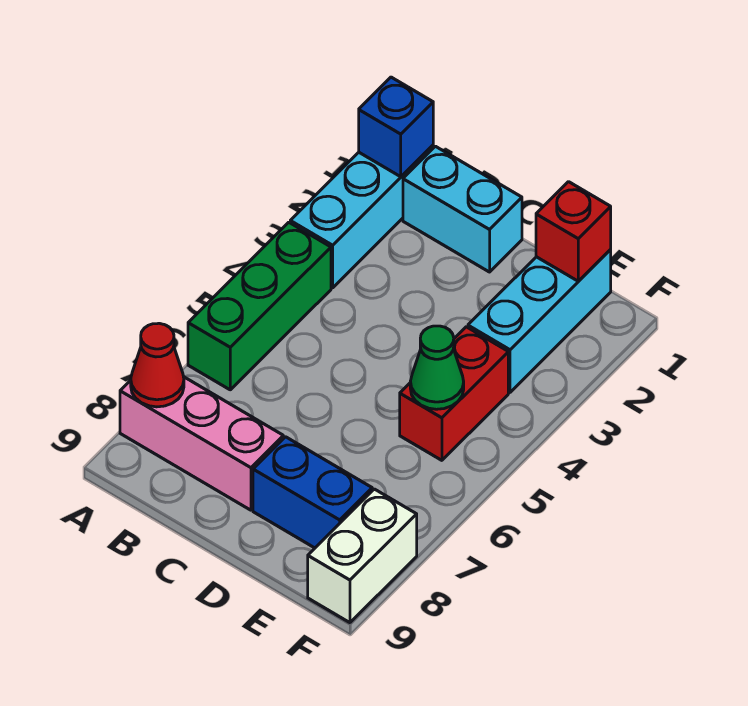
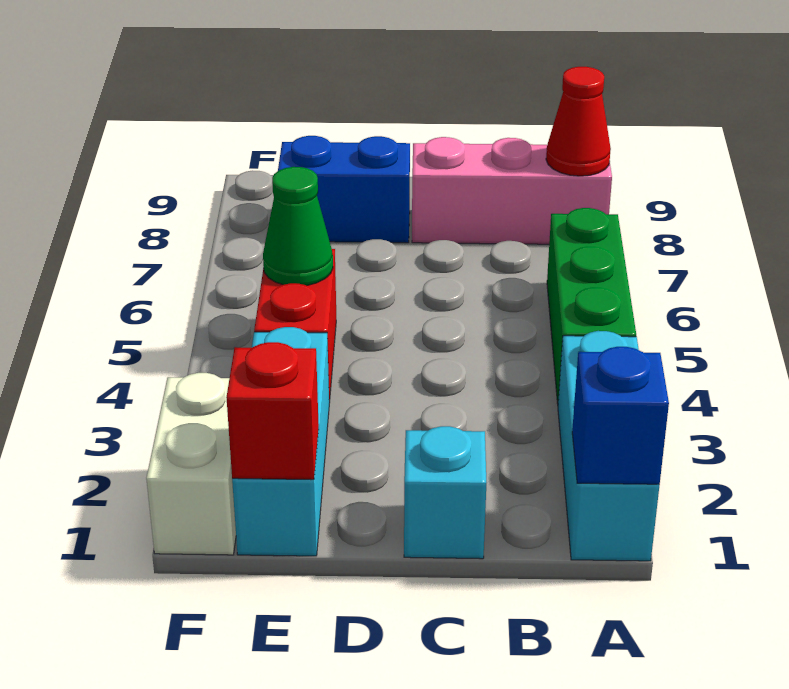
cyan brick B1:C1 level 1 -> cyan brick C1 level 1
white brick F8:F9 level 1 -> white brick F1:F2 level 1

